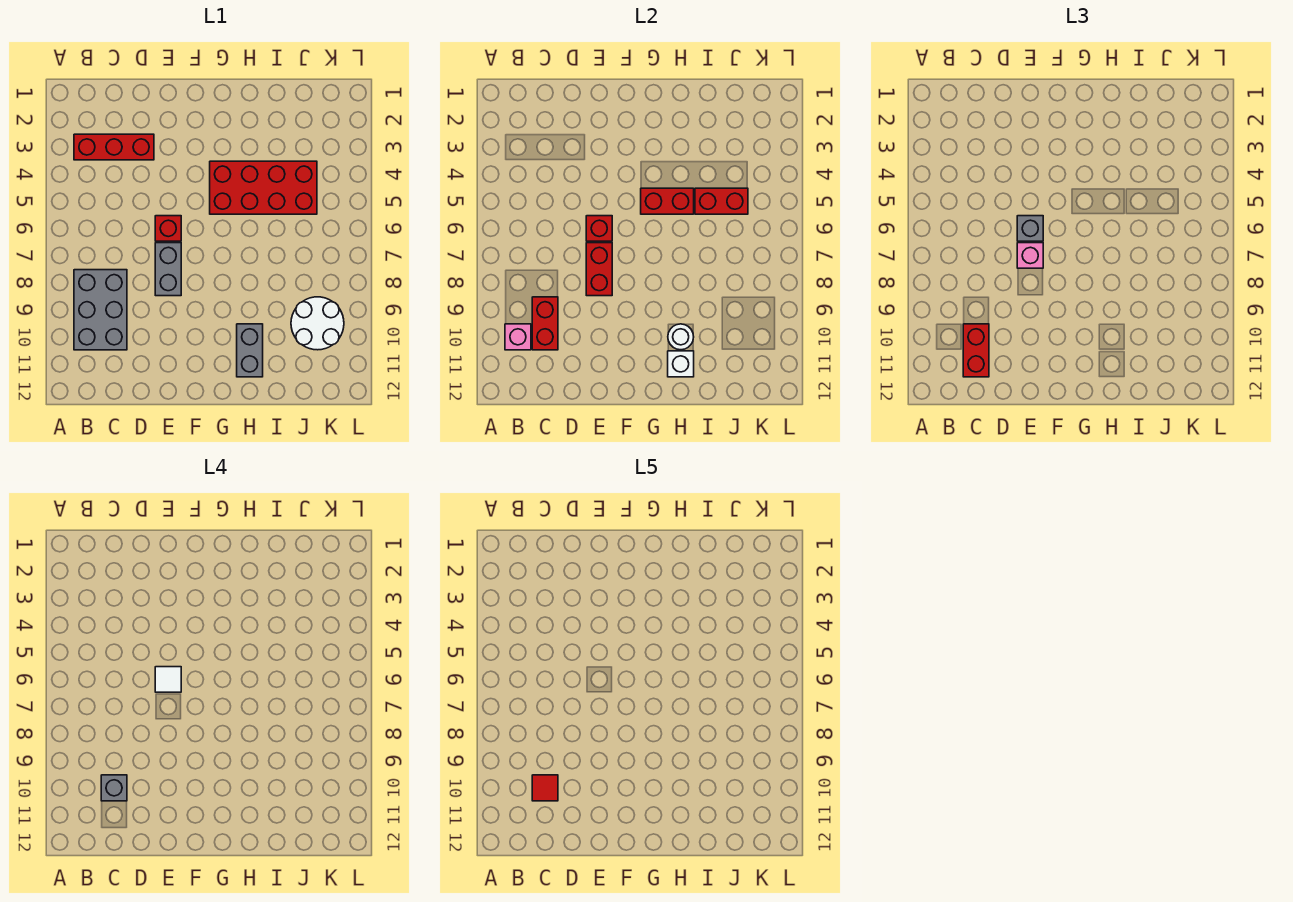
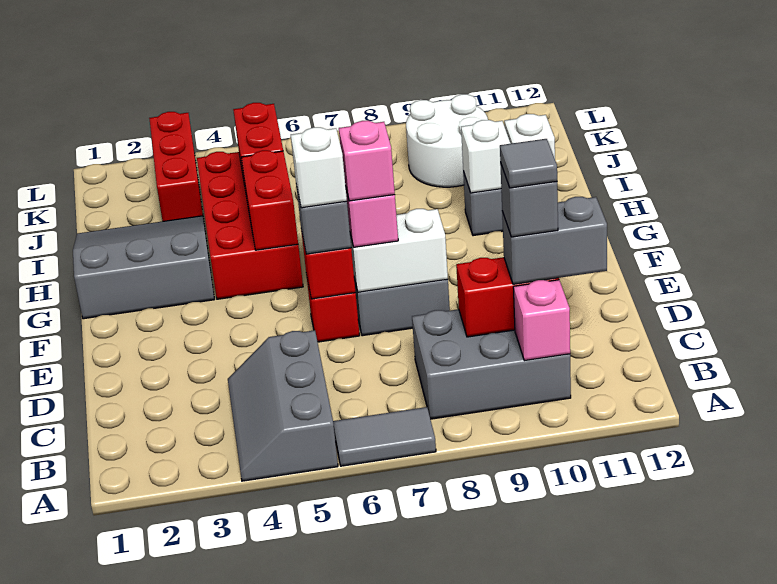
none -> grey slope A4:C5 level 1 top 5
none -> grey tile A6:A7 level 1
red brick B3:D3 level 1 -> red brick J3:L3 level 1
red brick C10:C11 level 3 -> grey brick C10:C11 level 3
red tile C10 level 5 -> grey tile C10 level 5
white tile E6 level 4 -> white brick E6 level 4
red brick E7:E8 level 2 -> white brick E7:E8 level 2
none -> pink brick E7 level 4
none -> grey slope G1:I3 level 1 top G
white round brick H10 level 2 -> white brick H10 level 2

